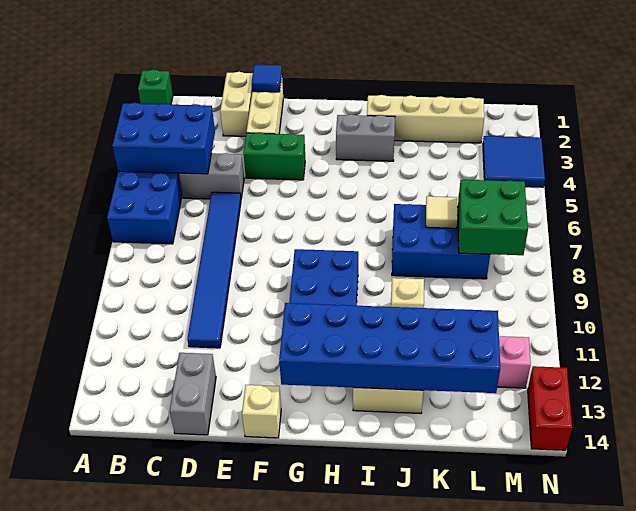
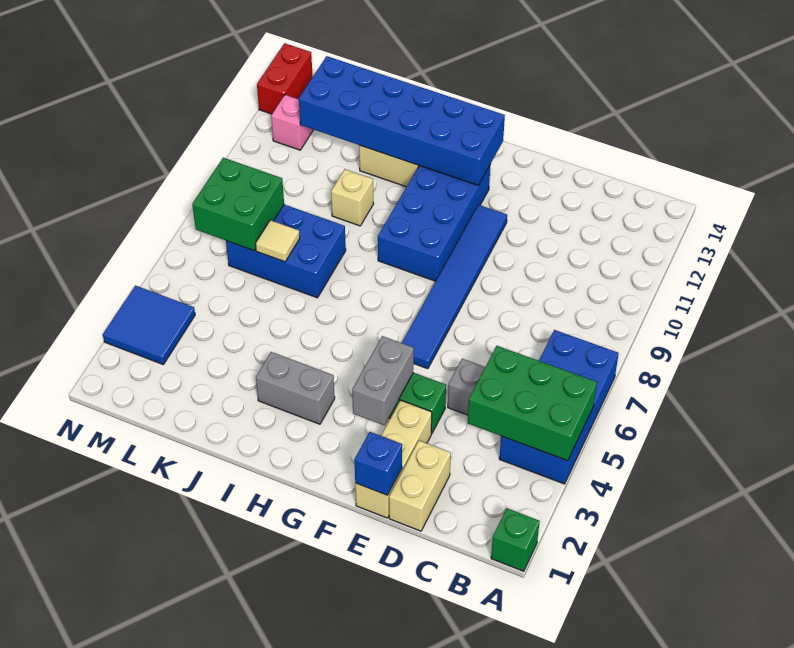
blue brick A4:C5 level 2 -> green brick A4:C5 level 2
blue tile D6:D11 level 1 -> blue tile F6:F11 level 1
grey brick D13:D14 level 1 -> grey brick F3:F4 level 2
blue tile E1 level 2 -> blue brick E1 level 2
tan brick F14 level 1 -> none
tan brick I2:L2 level 1 -> none

